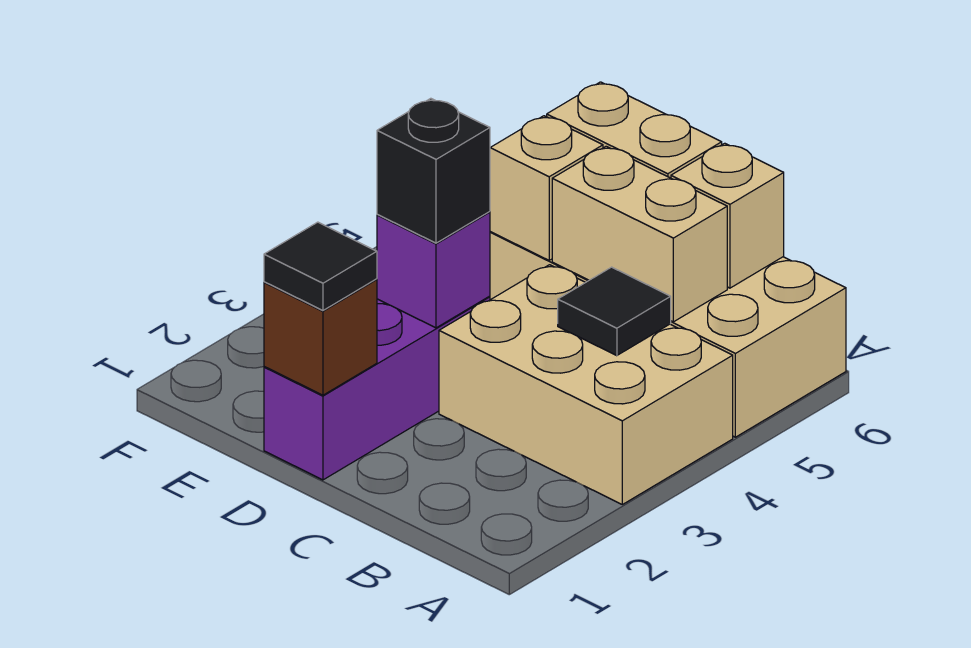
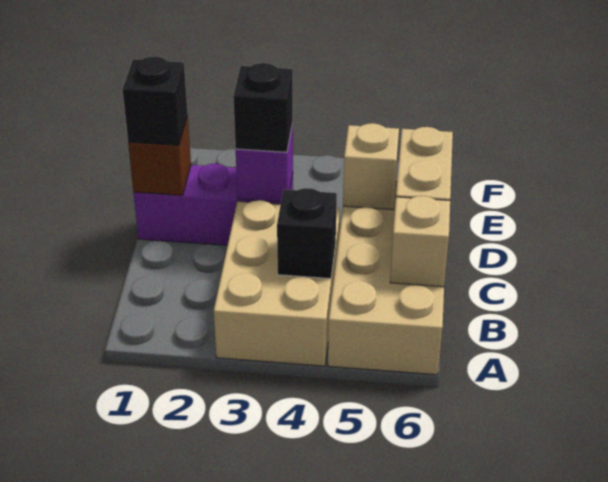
black tile B4 level 2 -> black brick B4 level 2
tan brick B5:C5 level 2 -> none
black tile D1 level 3 -> black brick D1 level 3

